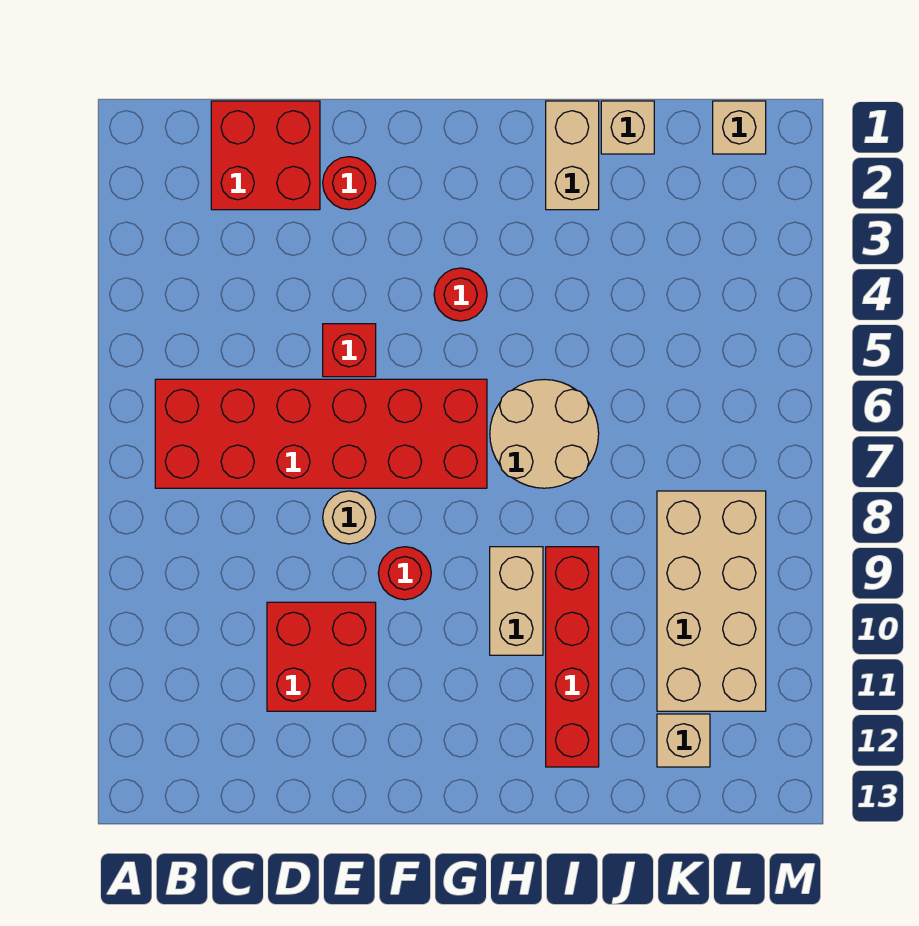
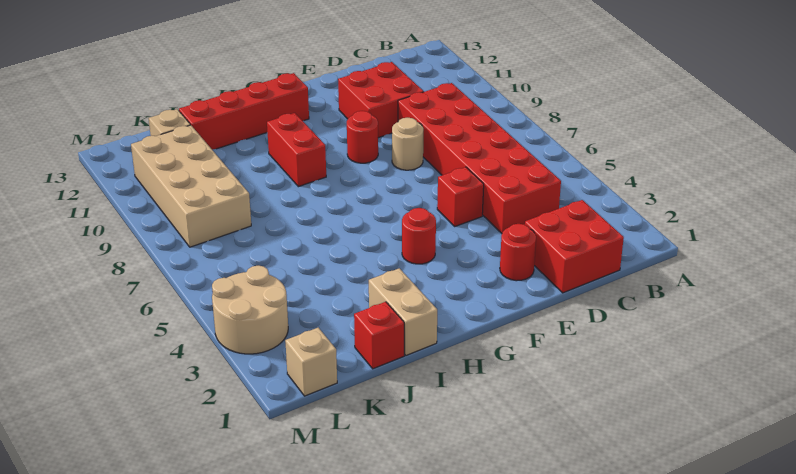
red brick B6:G7 level 1 -> red brick C4:D9 level 1
tan round brick H6:I7 level 1 -> tan round brick L3:M4 level 1
tan brick H9:H10 level 1 -> red brick H9:H10 level 1
red brick I9:I12 level 1 -> red brick G12:J12 level 1
tan brick J1 level 1 -> red brick J1 level 1

